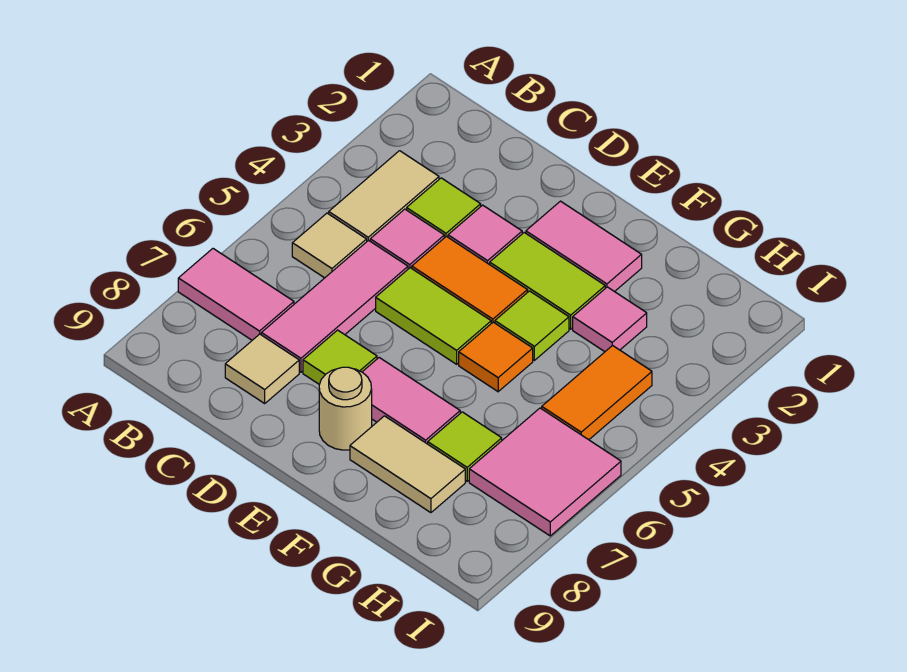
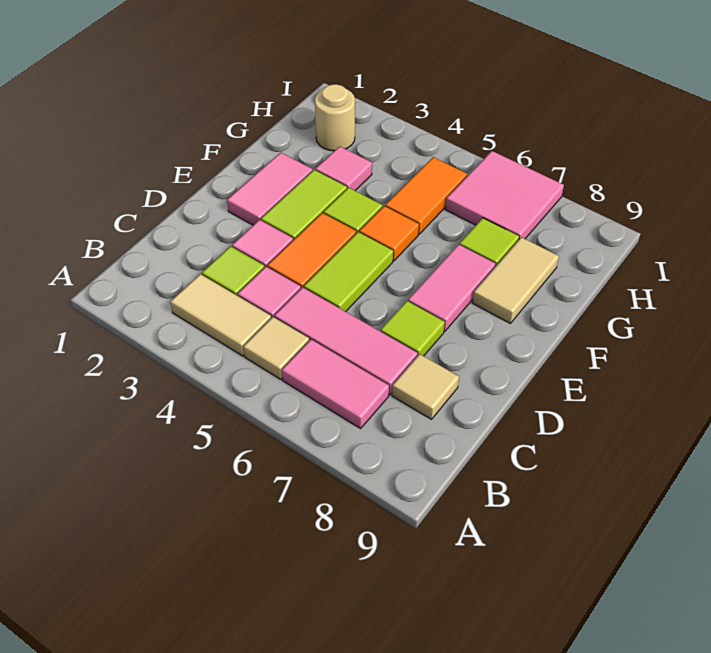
pink tile A7:B7 level 1 -> pink tile B6:B7 level 1
tan round brick E8 level 1 -> tan round brick H2 level 1
orange tile H4:H5 level 1 -> orange tile G5:H5 level 1

